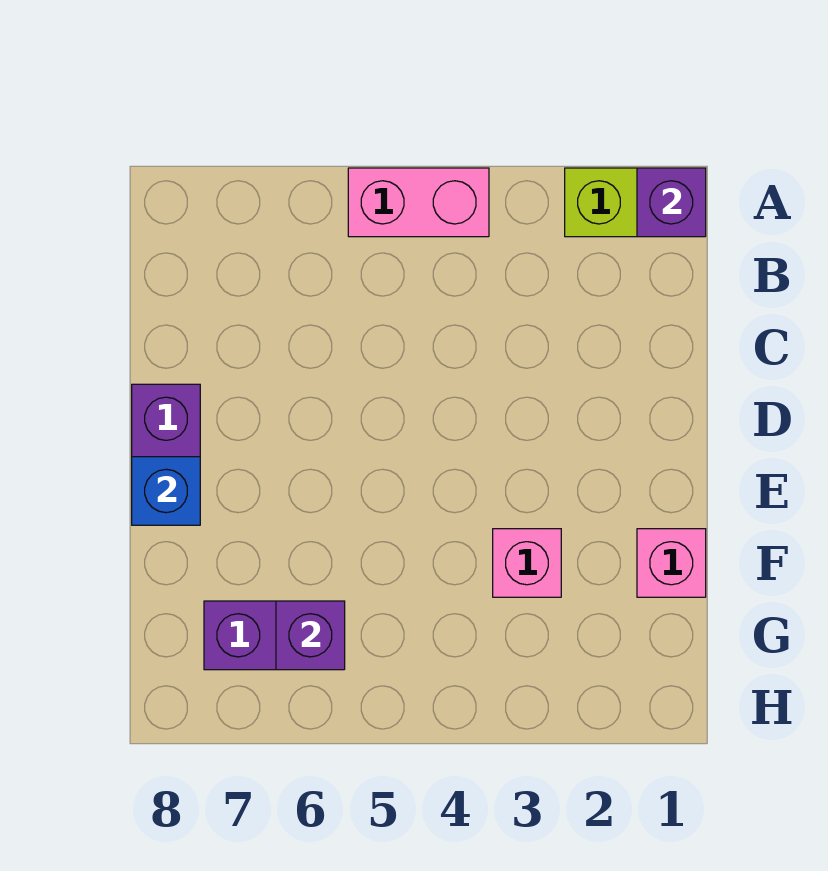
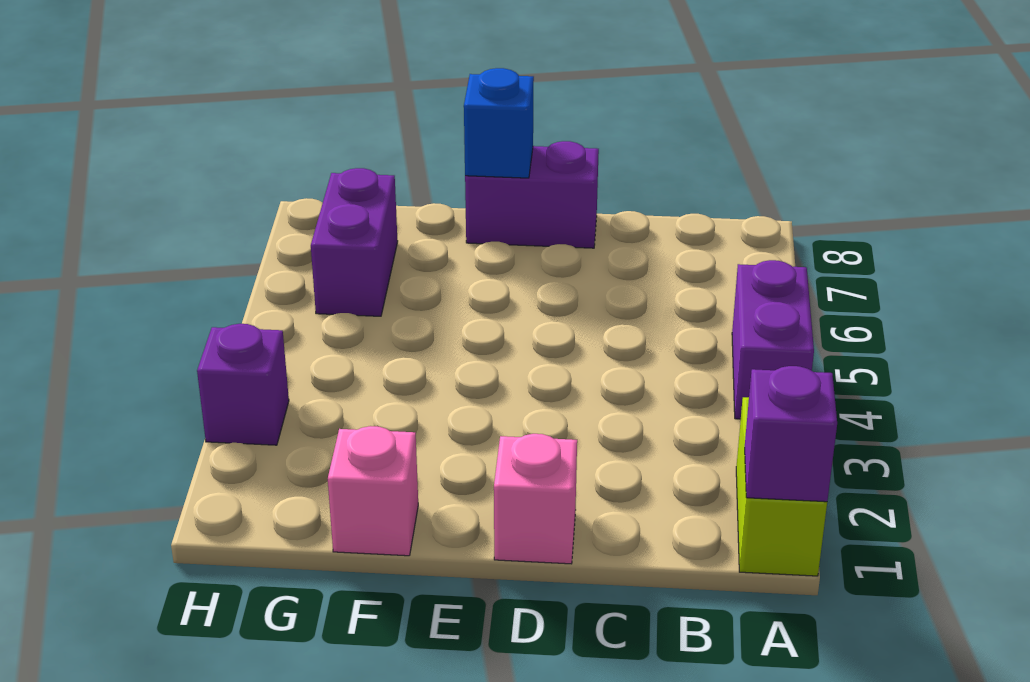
pink brick A4:A5 level 1 -> purple brick A4:A5 level 1
pink brick F3 level 1 -> pink brick D1 level 1
purple brick G6 level 2 -> purple brick H3 level 1

